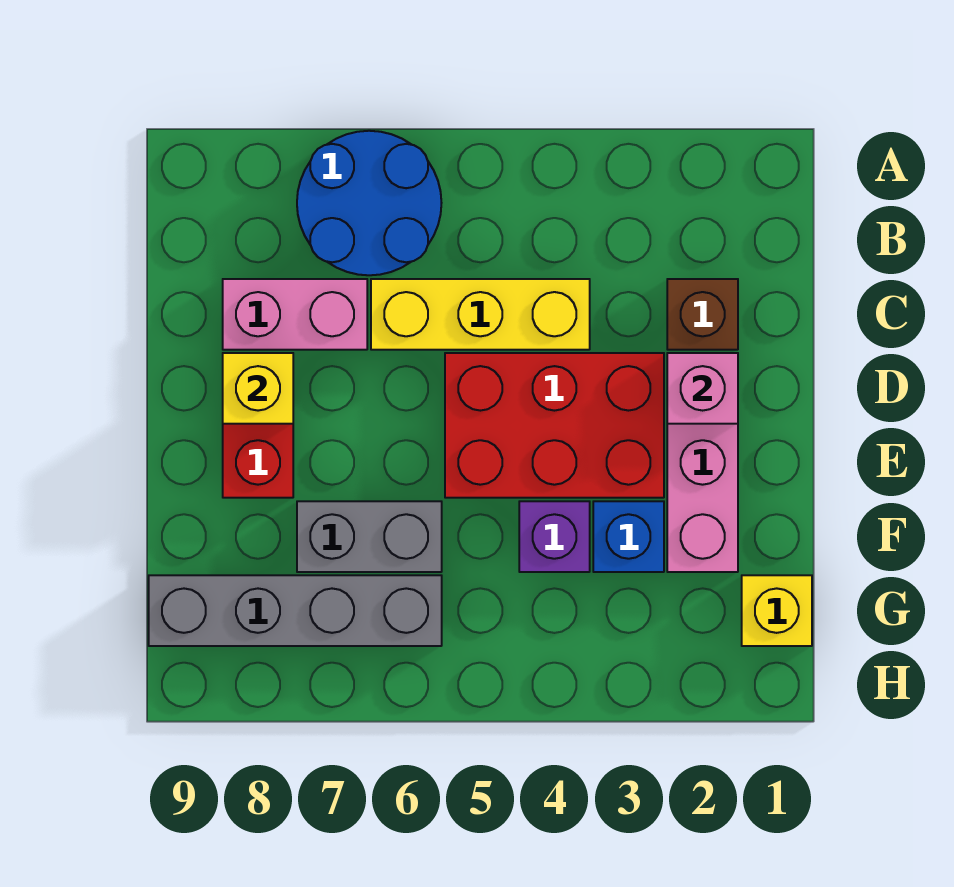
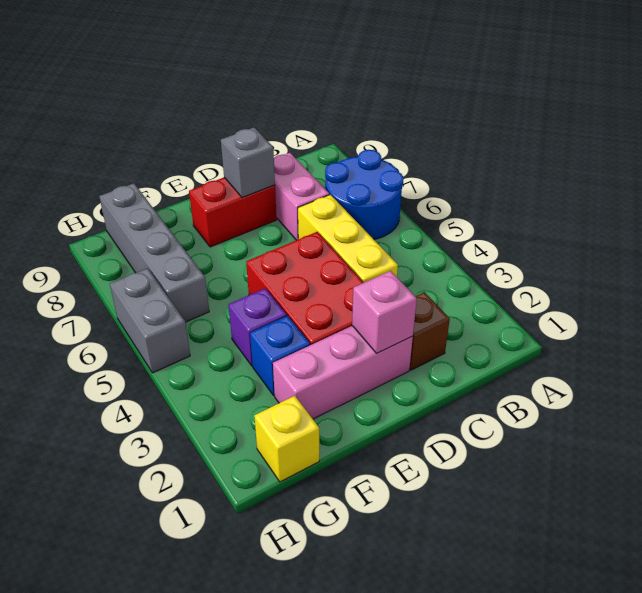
yellow brick D8 level 2 -> grey brick D8 level 2
grey brick F6:F7 level 1 -> grey brick H5:H6 level 1

